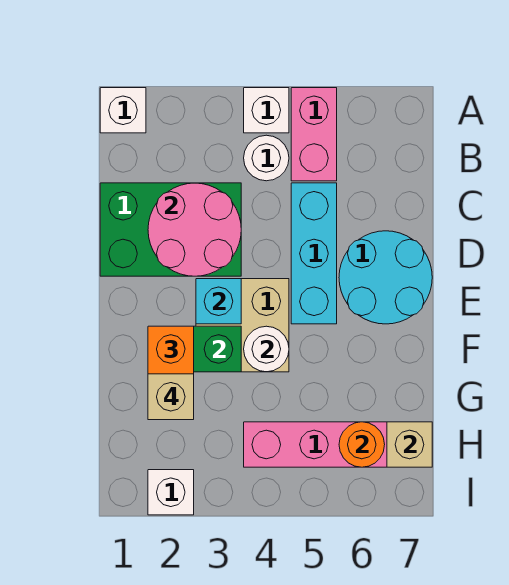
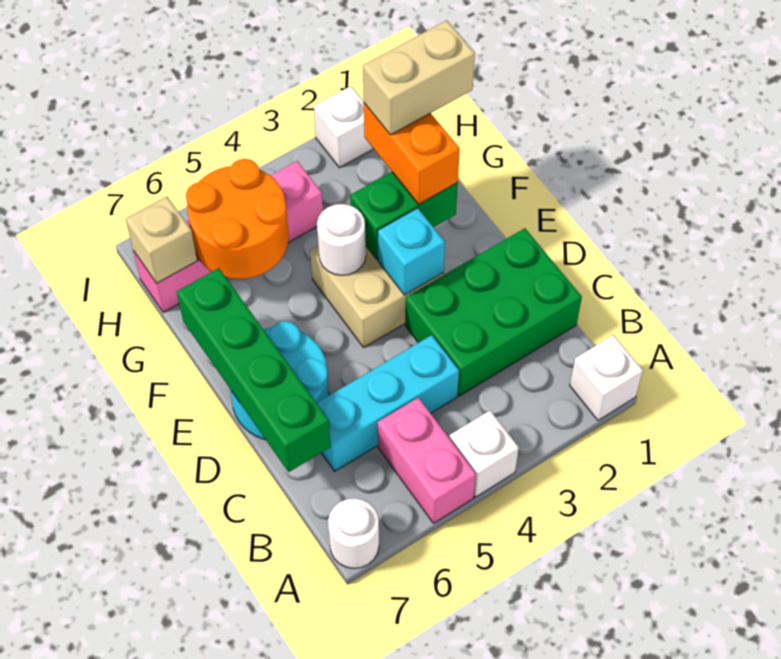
white round brick B4 level 1 -> white round brick A7 level 1
pink round brick C2:D3 level 2 -> none
cyan brick C5:E5 level 1 -> cyan brick C4:C6 level 1
none -> green brick C7:F7 level 2
tan brick G2 level 4 -> tan brick G1:G2 level 4
orange round brick H6 level 2 -> orange round brick G5:H6 level 2

